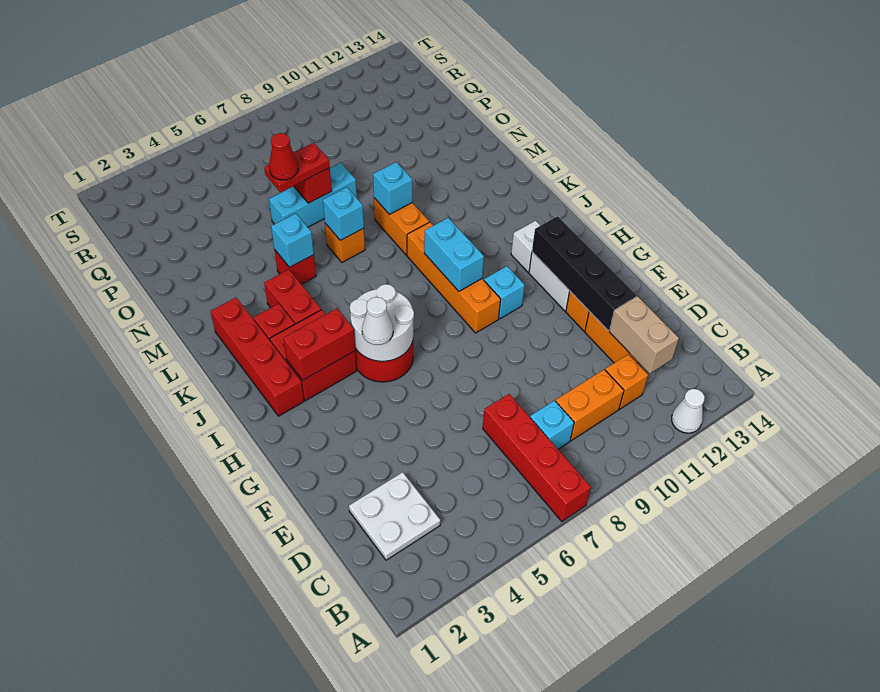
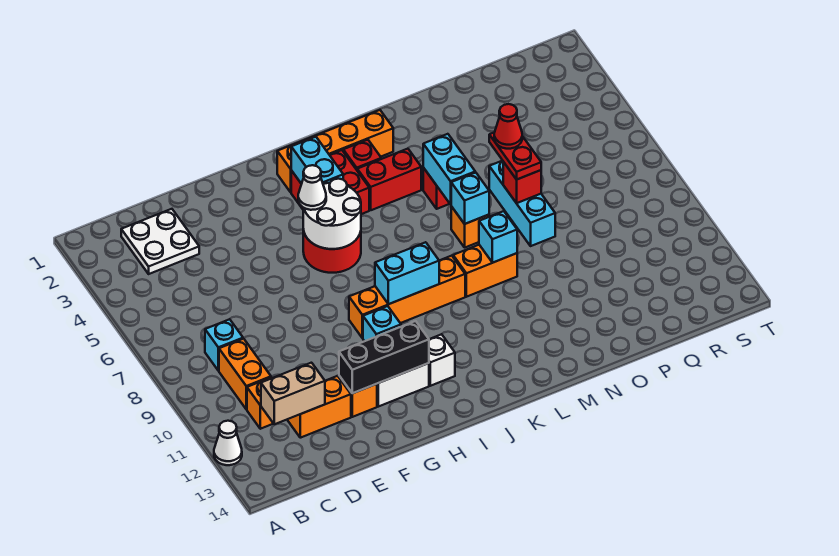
red brick A7:D7 level 1 -> none
black brick E12:H12 level 2 -> black brick F12:H12 level 2
red brick I2:L2 level 1 -> orange brick I2:L2 level 1
red brick I3:I4 level 2 -> cyan brick I3:I4 level 2
cyan brick M5 level 2 -> cyan brick M5:M6 level 2

